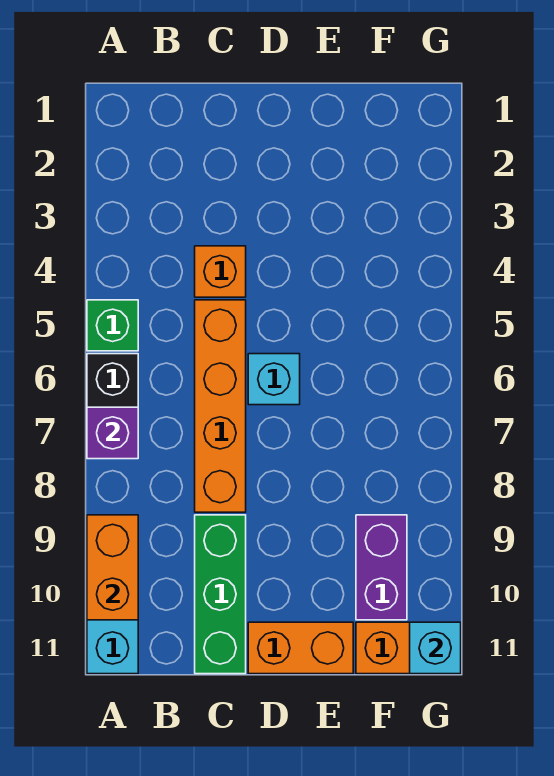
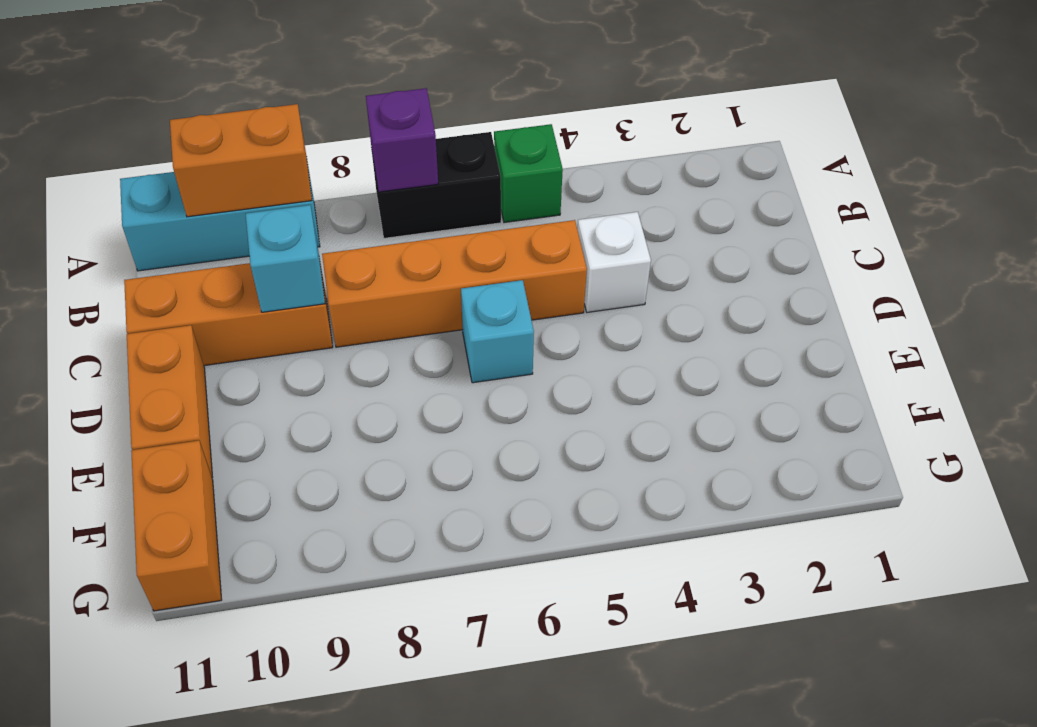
orange brick C4 level 1 -> white brick C4 level 1
green brick C9:C11 level 1 -> orange brick C9:C11 level 1
purple brick F9:F10 level 1 -> none
cyan brick G11 level 2 -> cyan brick C9 level 2

